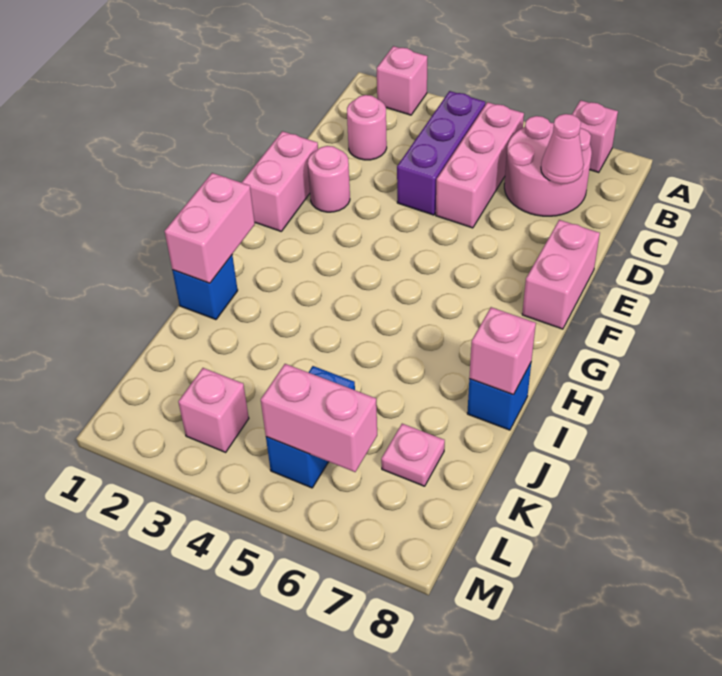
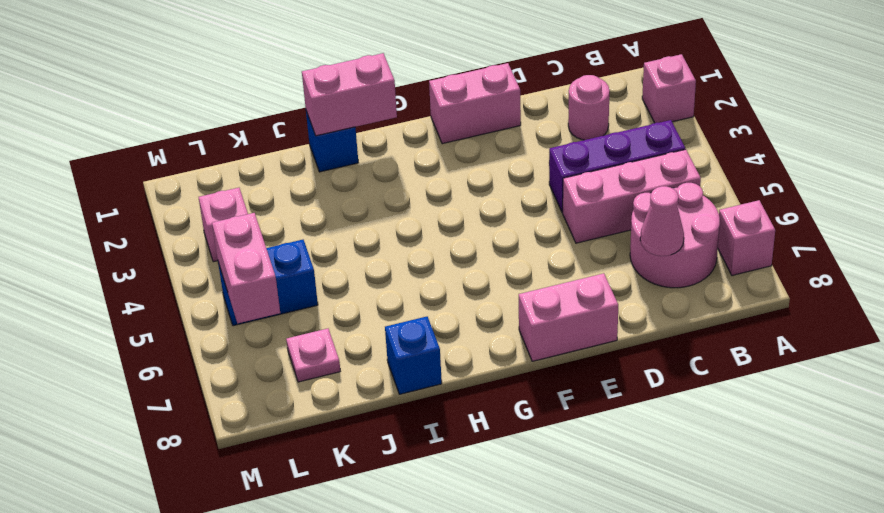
pink round brick E2 level 1 -> none
pink brick I8 level 2 -> none

